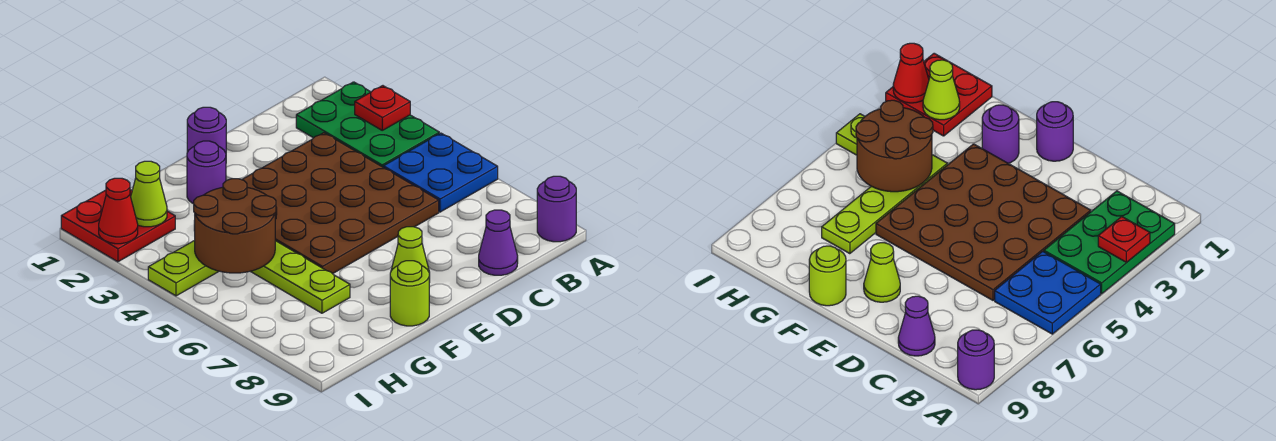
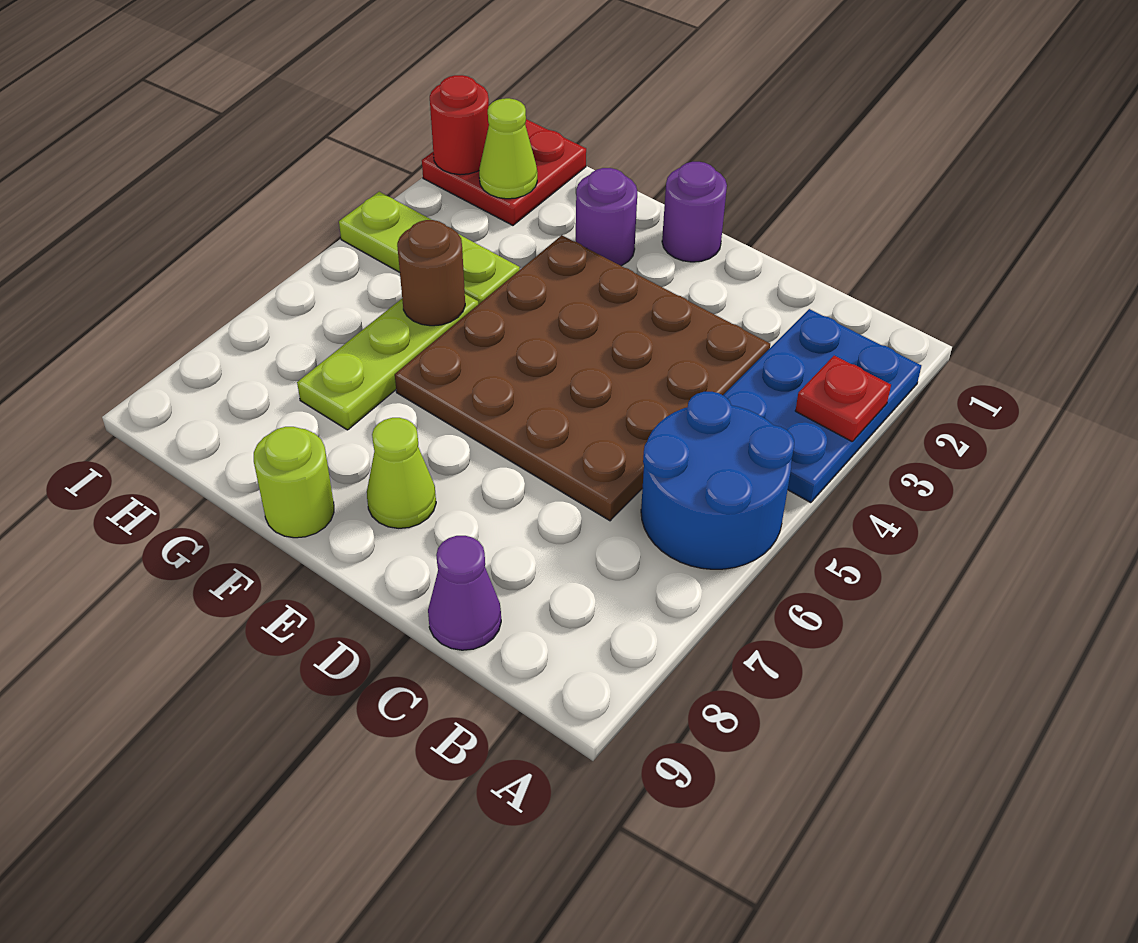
green plate A2:B4 level 1 -> blue plate A2:B4 level 1
blue plate A5:B6 level 1 -> blue round brick A5:B6 level 1
purple round brick A9 level 1 -> none
brown round brick G4:H5 level 2 -> brown round brick G5 level 2
red cone I2 level 2 -> red round brick I2 level 2

